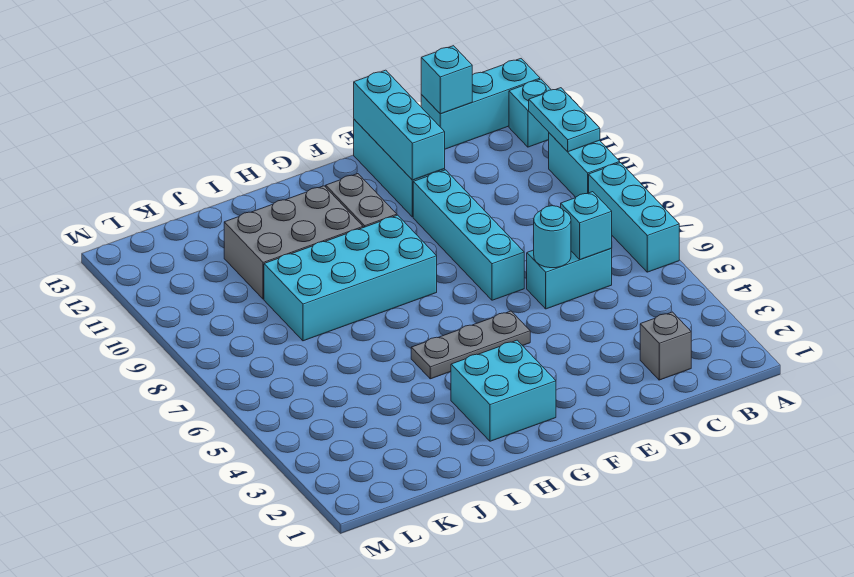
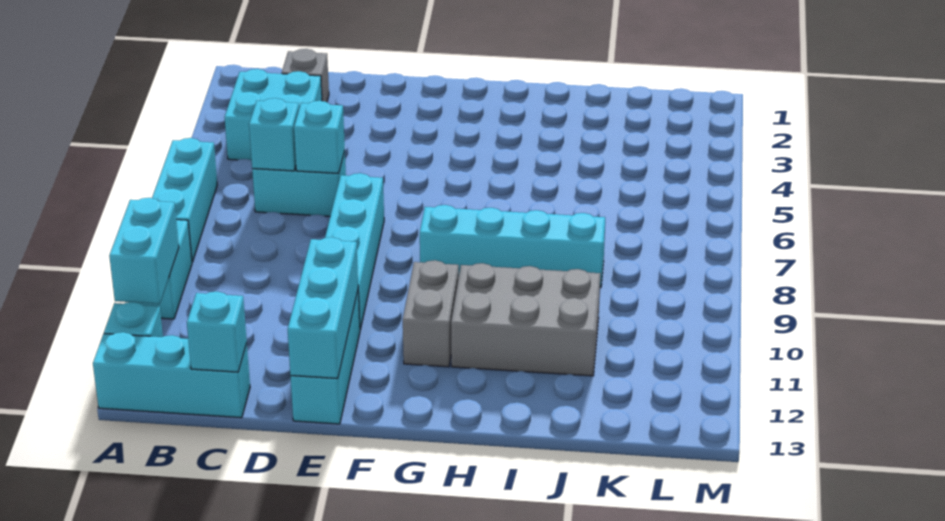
cyan plate A10:A11 level 2 -> cyan brick A10:A11 level 2
cyan round brick D6 level 2 -> cyan brick D6 level 2
grey plate F5:H5 level 1 -> none
cyan brick G2:H3 level 1 -> cyan brick B3:C4 level 1
cyan brick G8:J9 level 1 -> cyan brick G8:J8 level 1

